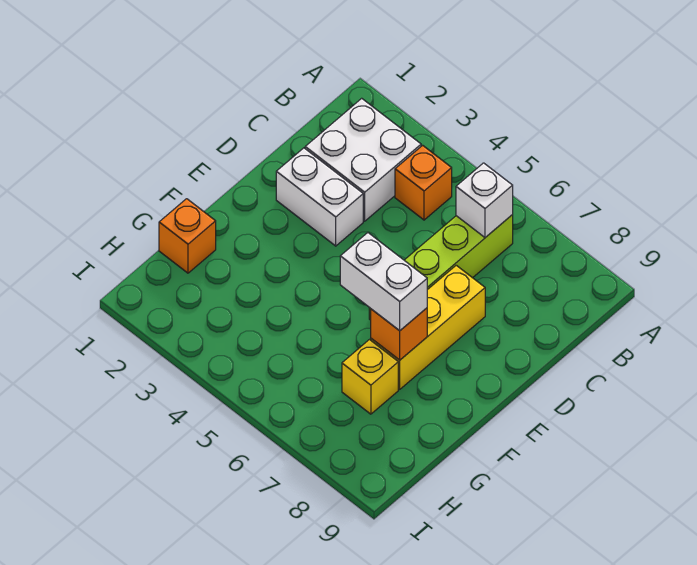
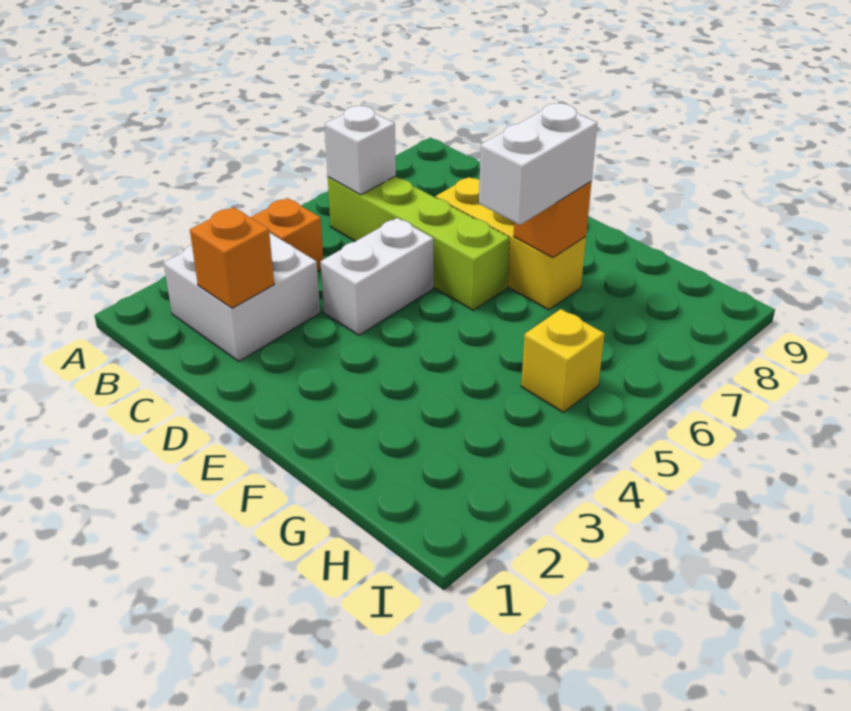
white brick D2:D3 level 1 -> white brick D4:D5 level 1
orange brick G1 level 1 -> orange brick C2 level 2
yellow brick G7 level 1 -> yellow brick H5 level 1

